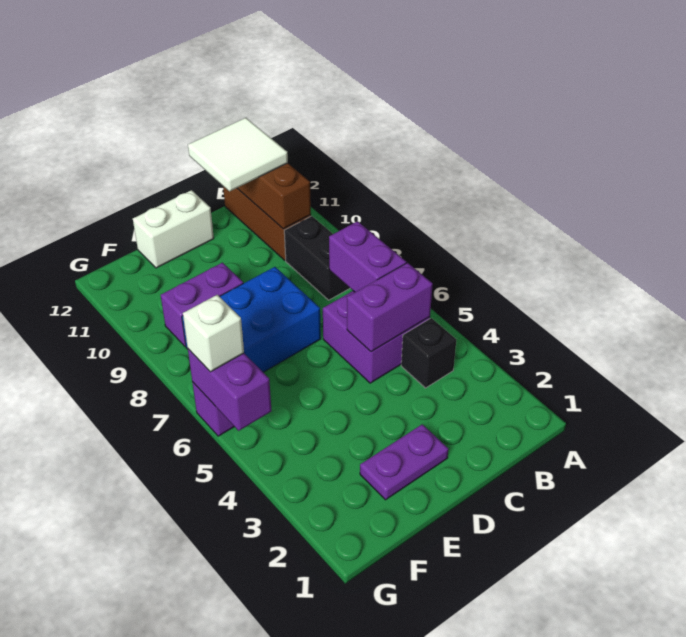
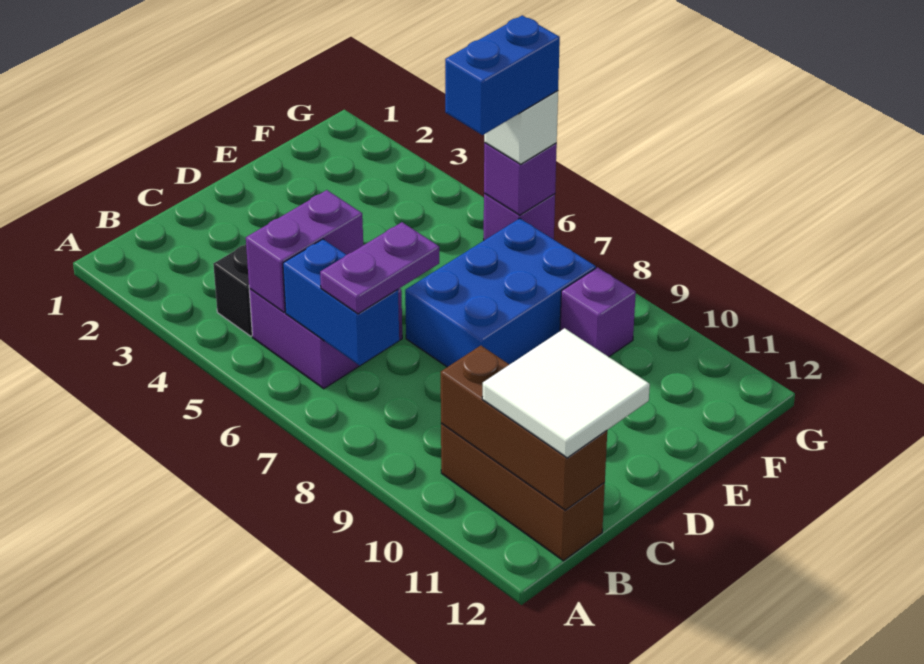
purple brick B6:B7 level 2 -> blue brick B6:B7 level 2
black brick B8:B9 level 1 -> none
purple plate D2:E2 level 1 -> purple plate B7:C7 level 3
white brick D12:E12 level 1 -> none
purple brick E9:F9 level 1 -> purple brick F9 level 1
none -> blue brick F6:G6 level 4
purple brick G5:G6 level 2 -> purple brick G6 level 2

